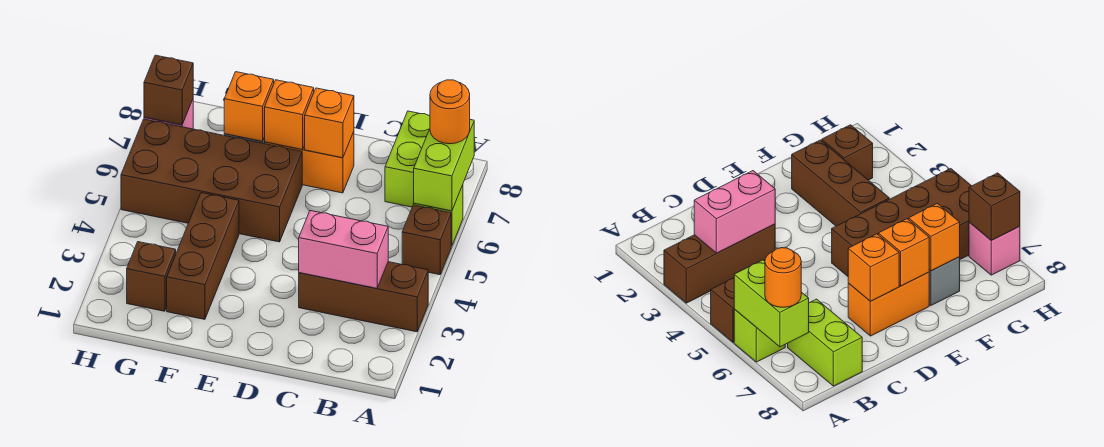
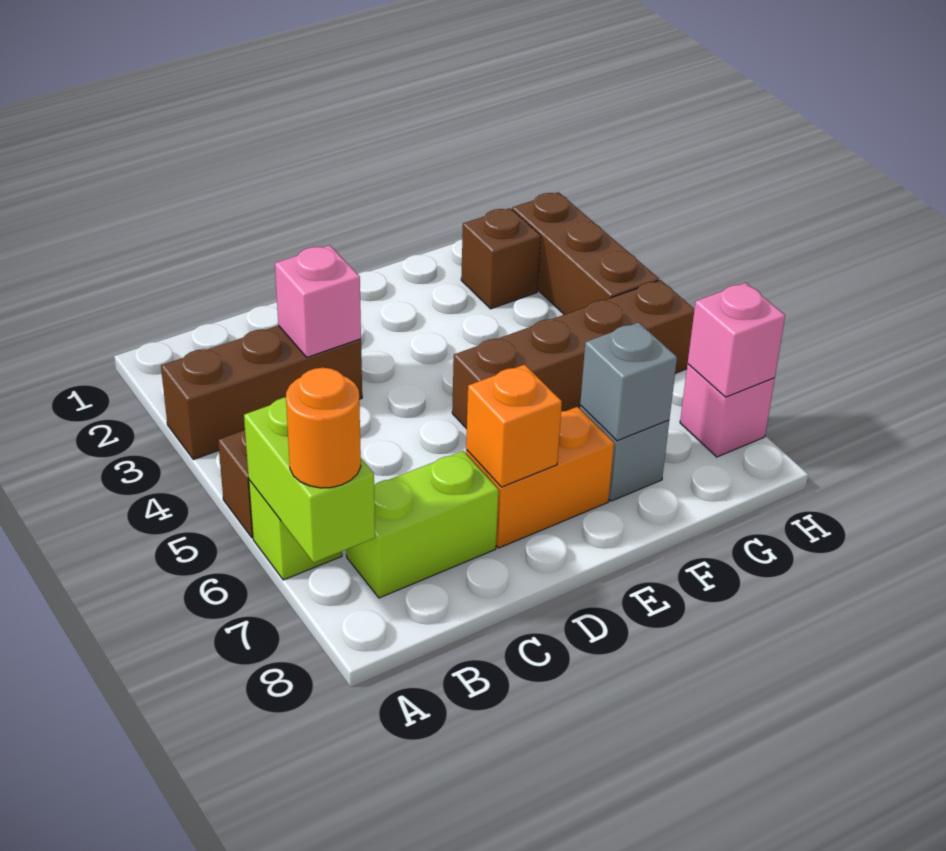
pink brick B3:C3 level 2 -> pink brick C3 level 2
lime brick B7:B8 level 1 -> lime brick B7:C7 level 1
brown brick E5:H6 level 1 -> brown brick E5:H5 level 1
orange brick E7 level 2 -> none
brown brick F2:F4 level 1 -> brown brick H2:H4 level 1
orange brick F7 level 2 -> grey brick F7 level 2
brown brick H7 level 2 -> pink brick H7 level 2

